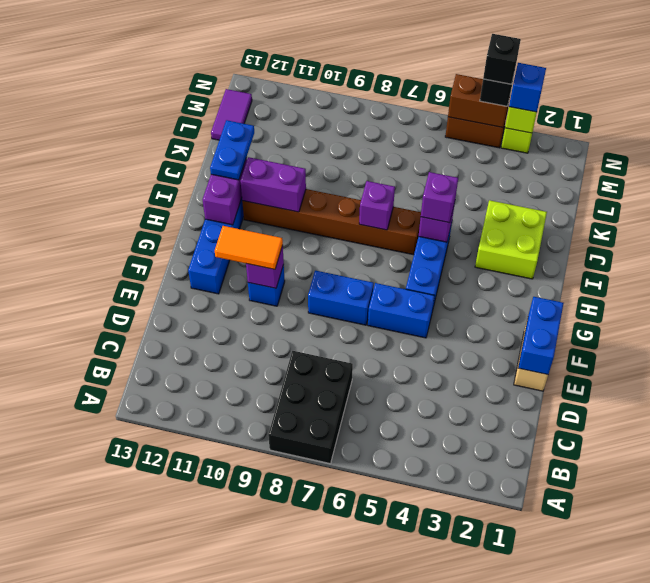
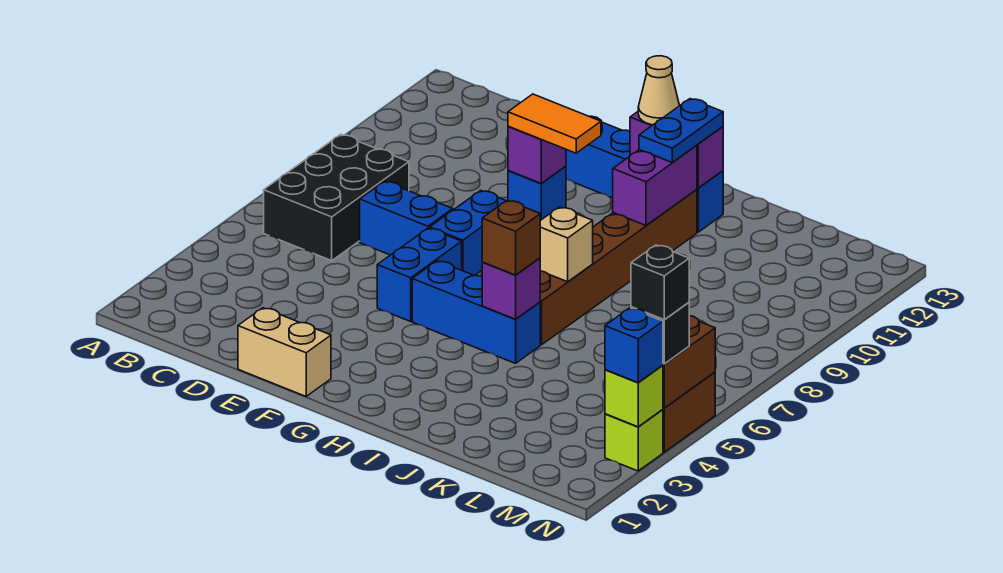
black brick A7:C8 level 1 -> black brick B6:C8 level 1
blue brick E1:F1 level 2 -> blue brick D7:E7 level 1
orange tile F10:F11 level 3 -> orange tile F10:G10 level 3
none -> tan cone H12 level 3
lime brick I2:J3 level 1 -> none
purple brick I5 level 3 -> brown brick I5 level 3
purple brick I7 level 2 -> tan brick I7 level 2
blue plate I12:J12 level 3 -> blue plate I11:I12 level 3
purple tile L13:M13 level 1 -> none

